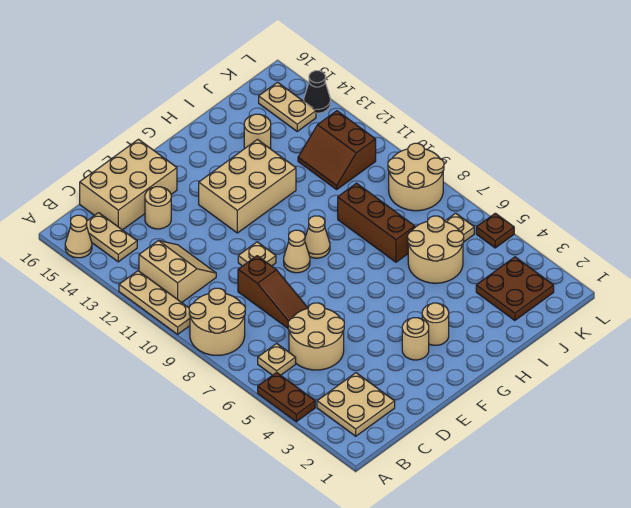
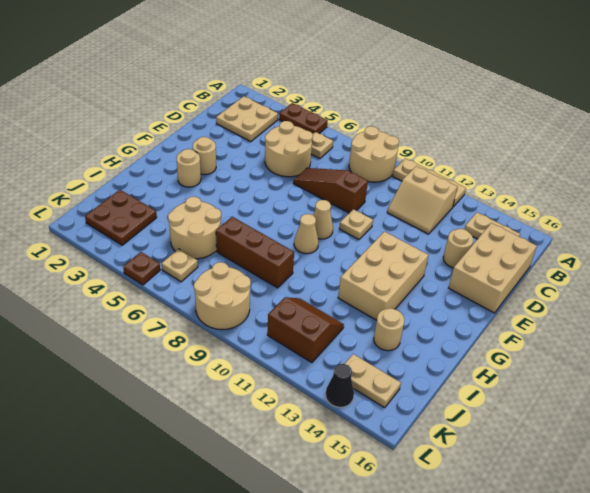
tan cone A15 level 1 -> none

